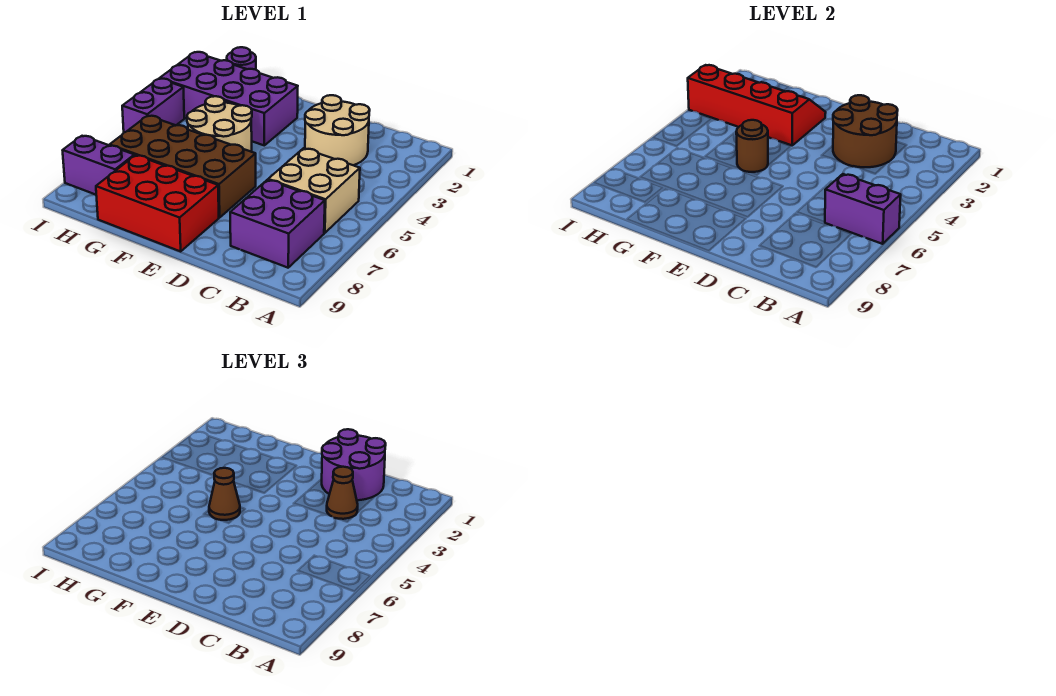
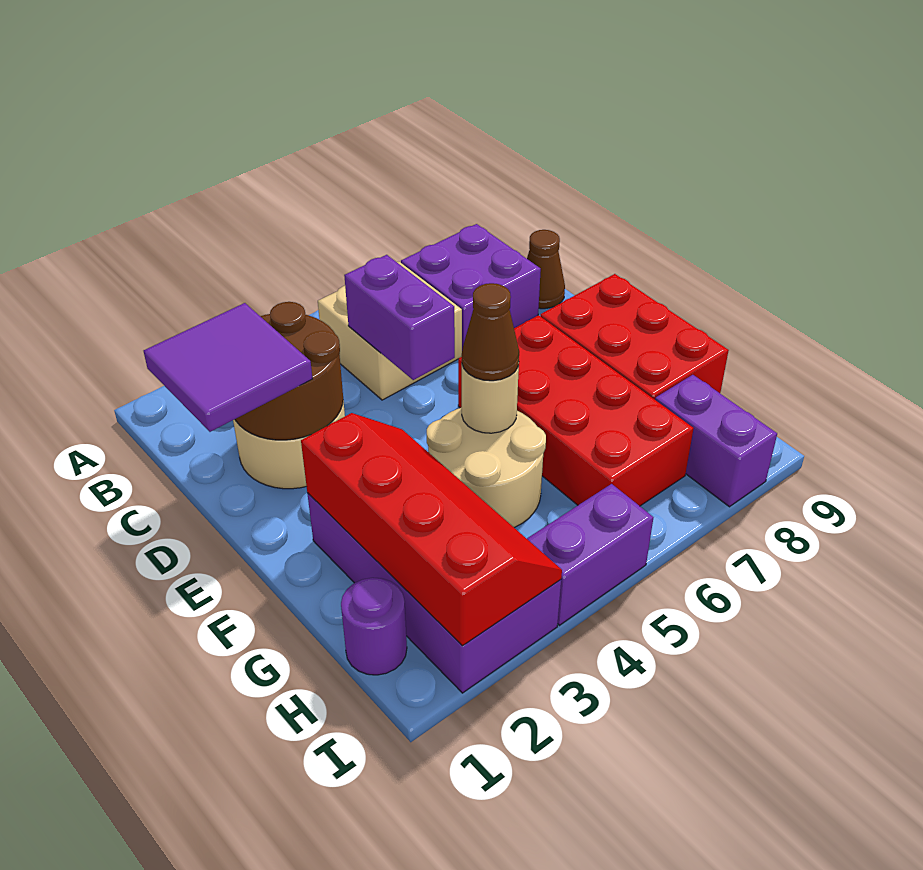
purple brick A6:B6 level 2 -> purple brick C5:D5 level 2
purple round brick C1:D2 level 3 -> purple tile C1:D2 level 3
brown cone C3 level 3 -> brown cone C9 level 1
brown brick E6:H7 level 1 -> red brick E6:H7 level 1
red slope F2:I3 level 2 top 3 -> red slope F2:I3 level 2 top 2
brown round brick F5 level 2 -> tan round brick F5 level 2

